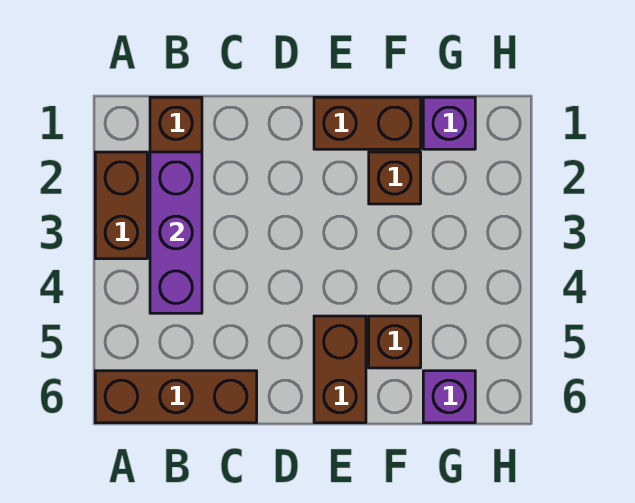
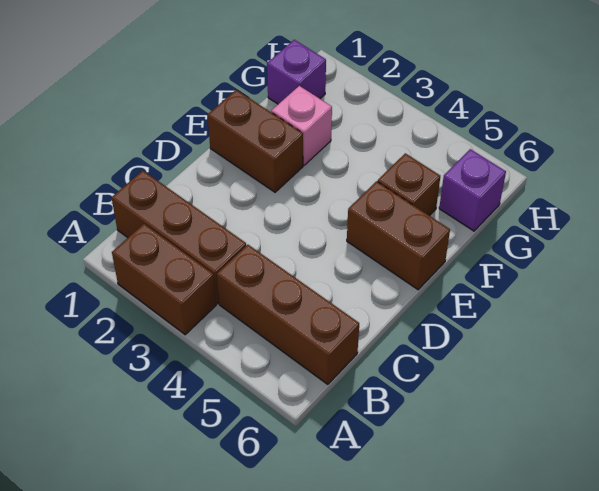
brown brick A6:C6 level 1 -> brown brick B4:B6 level 1
purple brick B2:B4 level 2 -> none
brown brick E1:F1 level 1 -> brown brick E1:E2 level 1
brown brick F2 level 1 -> pink brick F2 level 1

